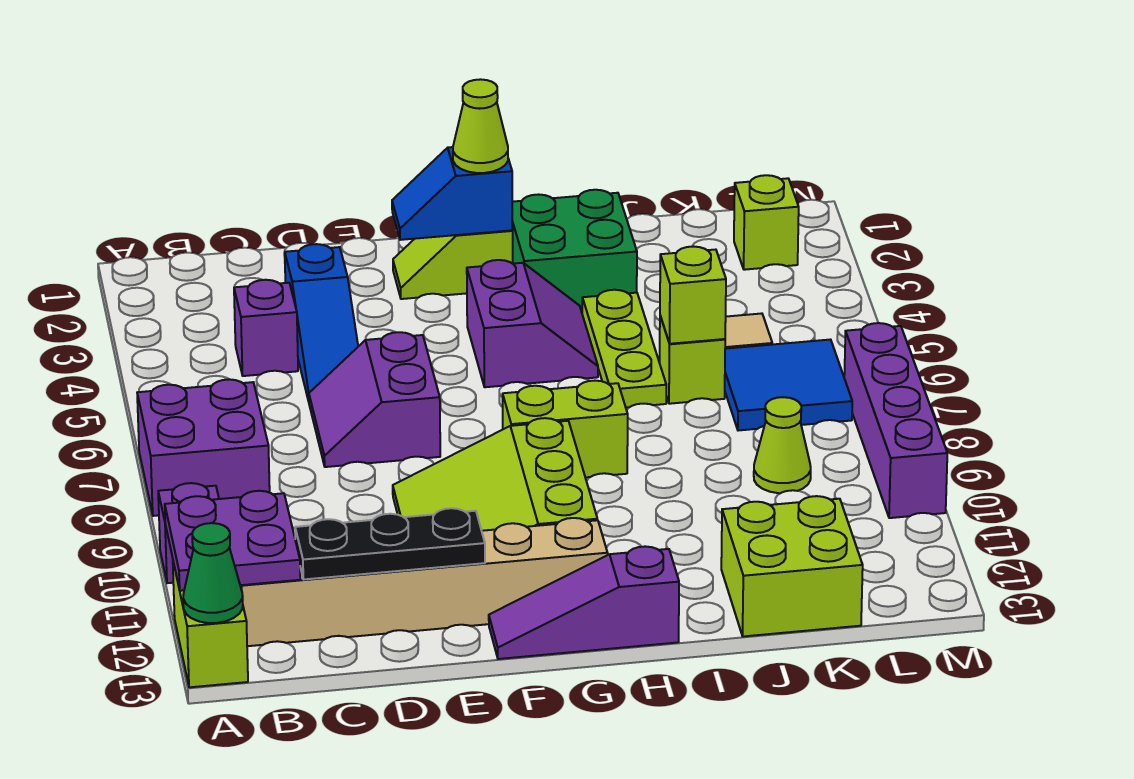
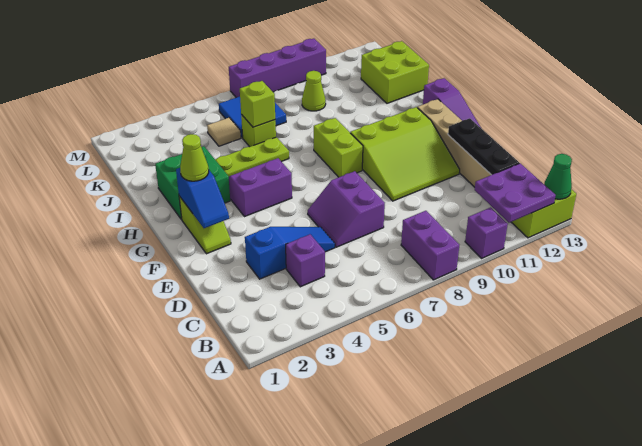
purple brick A7:B8 level 1 -> purple brick A8:B8 level 1
purple slope D6:E7 level 1 top E -> purple slope D6:E7 level 1 top 7
lime brick L2 level 1 -> none

